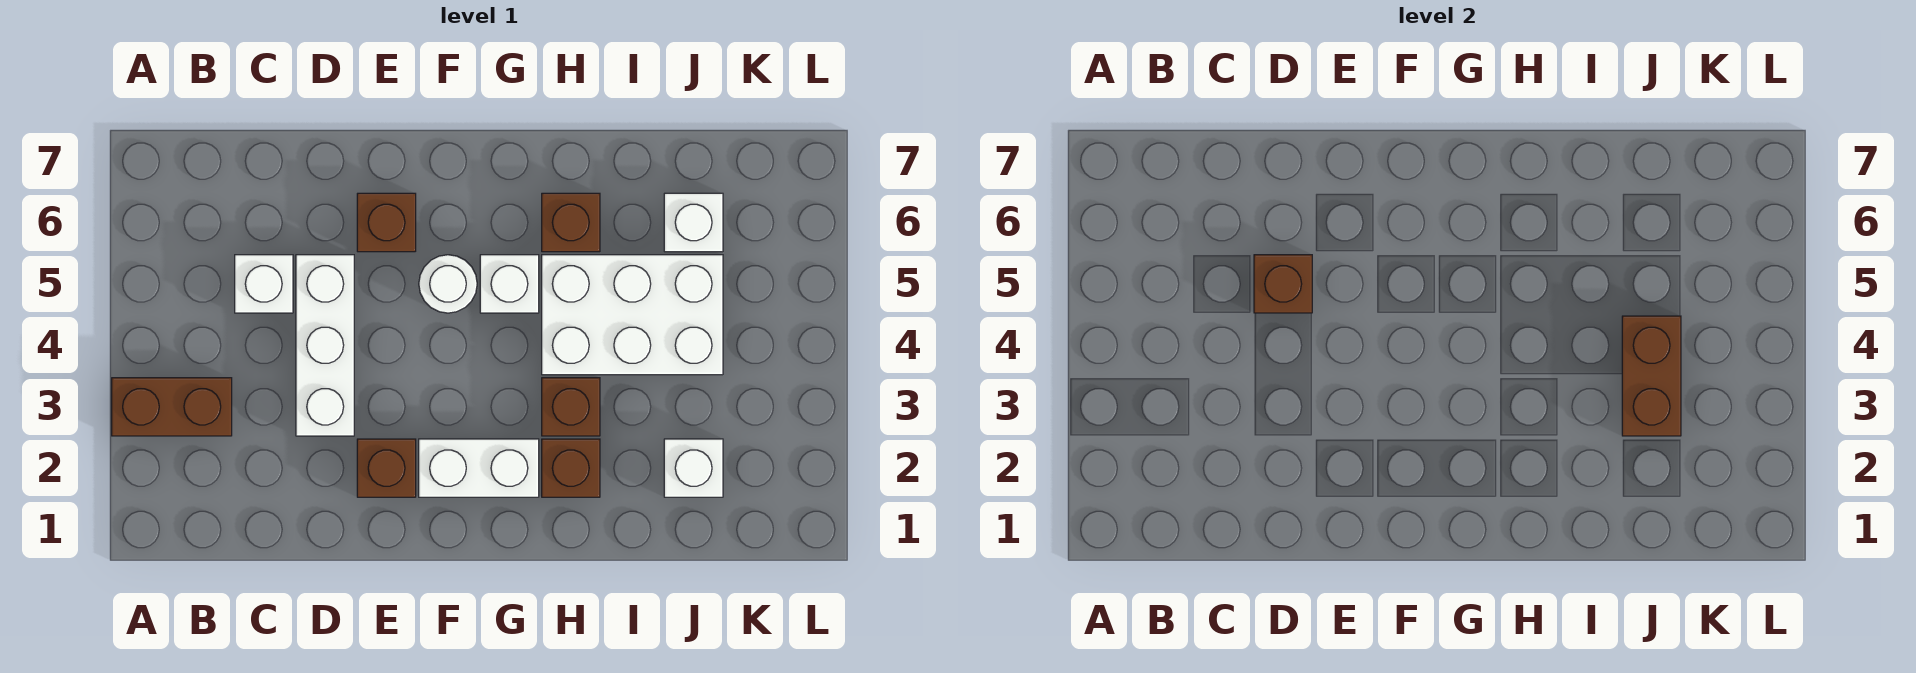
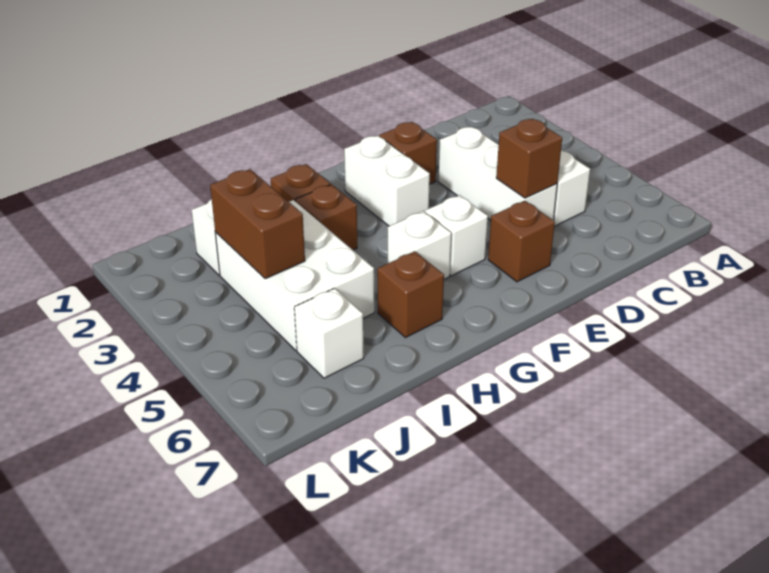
brown brick A3:B3 level 1 -> none
white brick F2:G2 level 1 -> white brick F2:F3 level 1
white round brick F5 level 1 -> white brick F5 level 1
white brick H4:J5 level 1 -> white brick I3:J5 level 1

